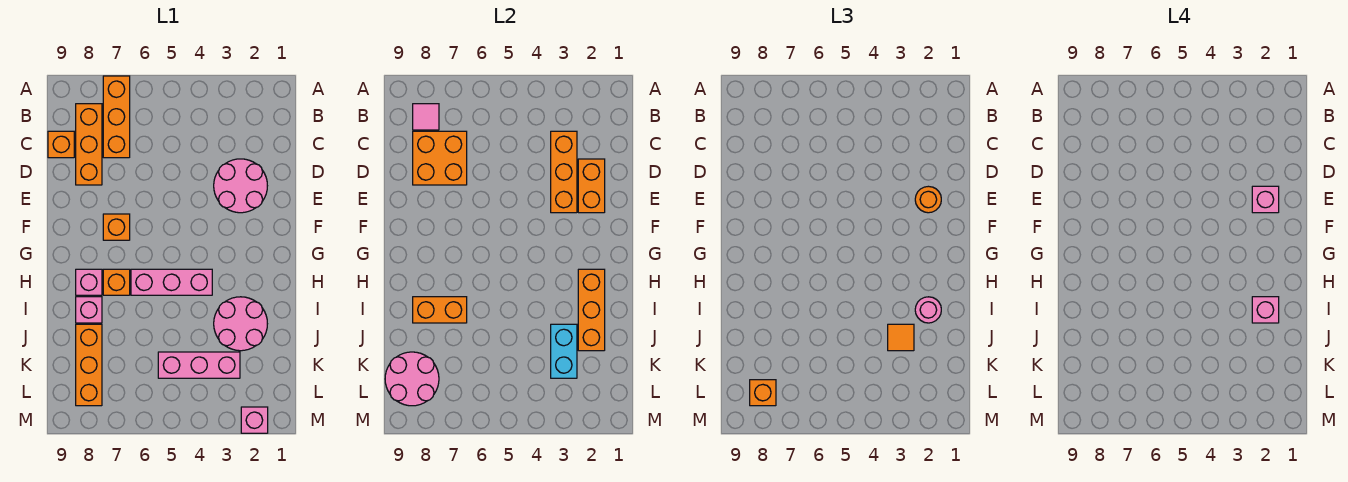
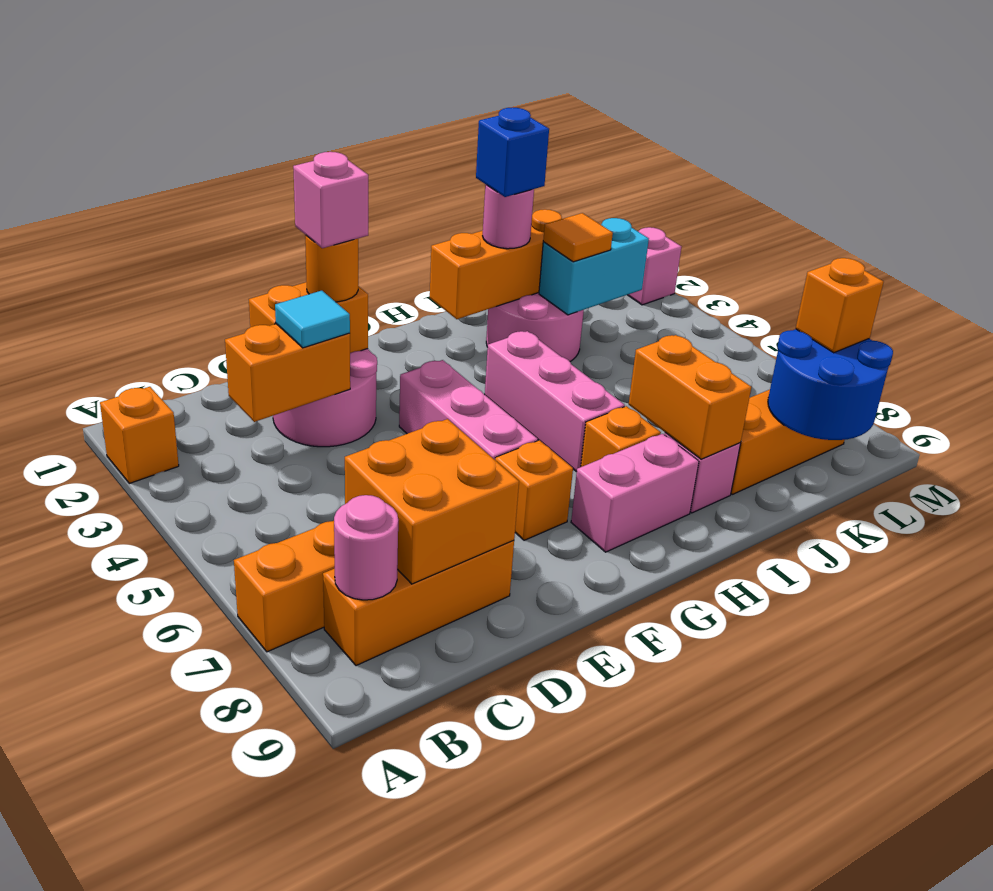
pink tile B8 level 2 -> pink round brick B8 level 2
orange brick C3:E3 level 2 -> orange brick C3:D3 level 2
orange brick C9 level 1 -> orange brick A2 level 1
none -> cyan tile D3 level 3
pink brick H8 level 1 -> pink brick G8:H8 level 1
pink brick I2 level 4 -> blue brick I2 level 4
pink brick K3:K5 level 1 -> pink brick F4:F6 level 1
pink round brick K8:L9 level 2 -> blue round brick K8:L9 level 2

